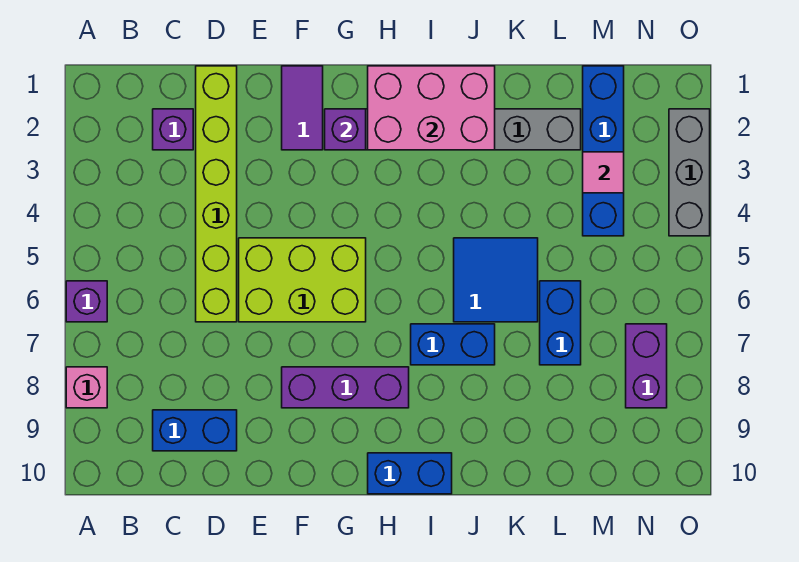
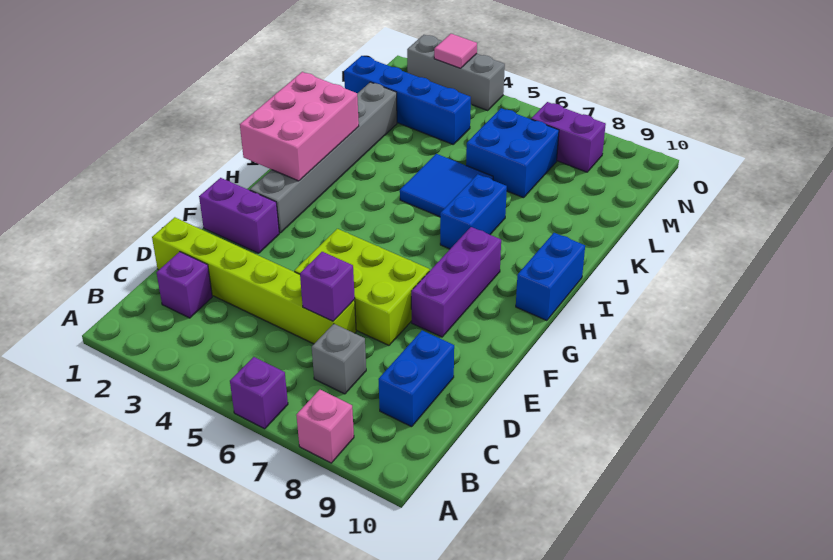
none -> grey brick C7 level 1
lime brick E5:G6 level 1 -> lime brick E5:F7 level 1
purple tile F1:F2 level 1 -> purple brick F1:F2 level 1
purple brick G2 level 2 -> purple brick D6 level 2
blue brick L6:L7 level 1 -> blue brick L6:M7 level 1
pink tile M3 level 2 -> pink tile O3 level 2

